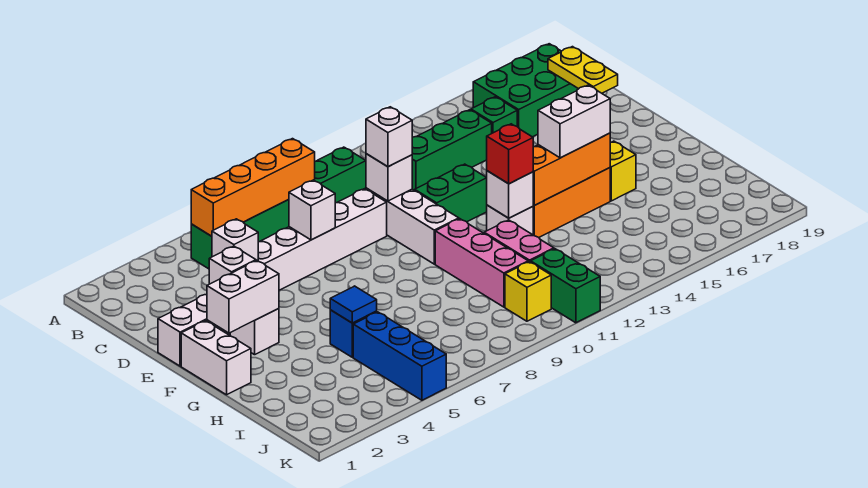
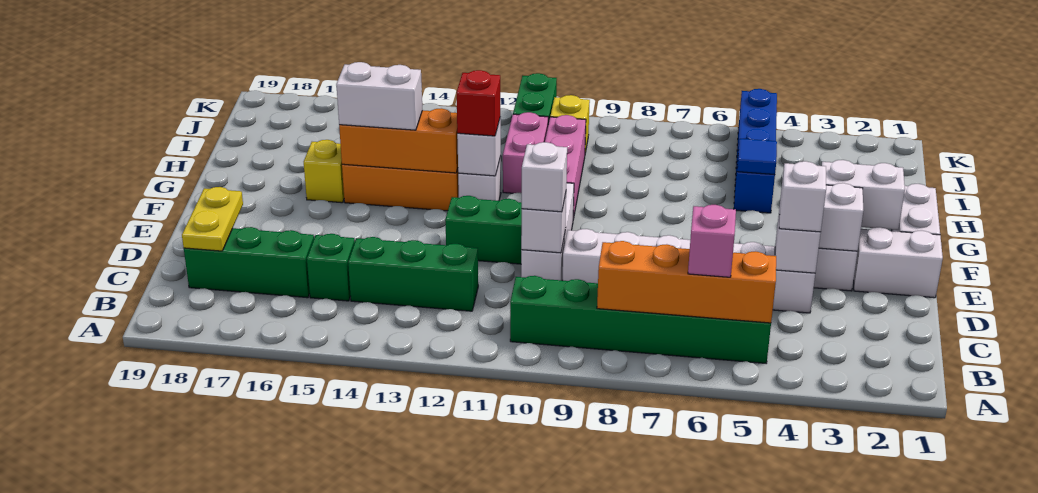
none -> pink brick B6 level 3
green brick B16:C18 level 1 -> green brick C16:C18 level 1
white brick D7 level 2 -> white brick D4 level 3

